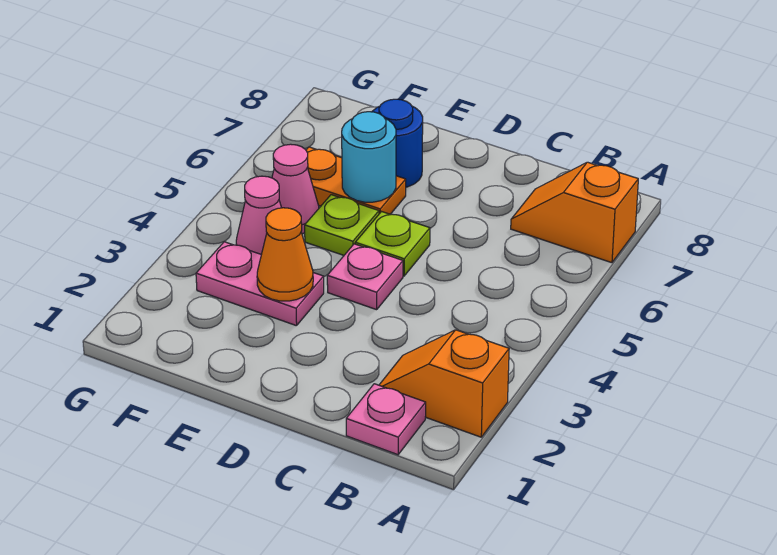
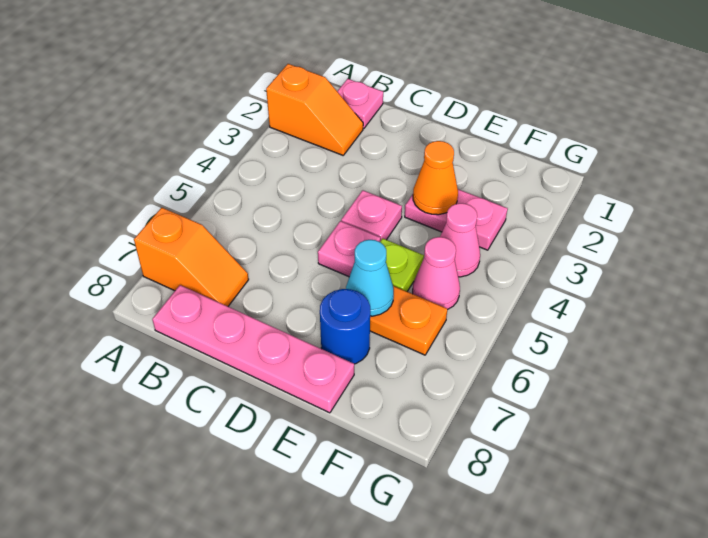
none -> pink plate B8:E8 level 1
lime plate D5 level 1 -> pink plate D5 level 1
cyan round brick E6 level 2 -> cyan cone E6 level 2

